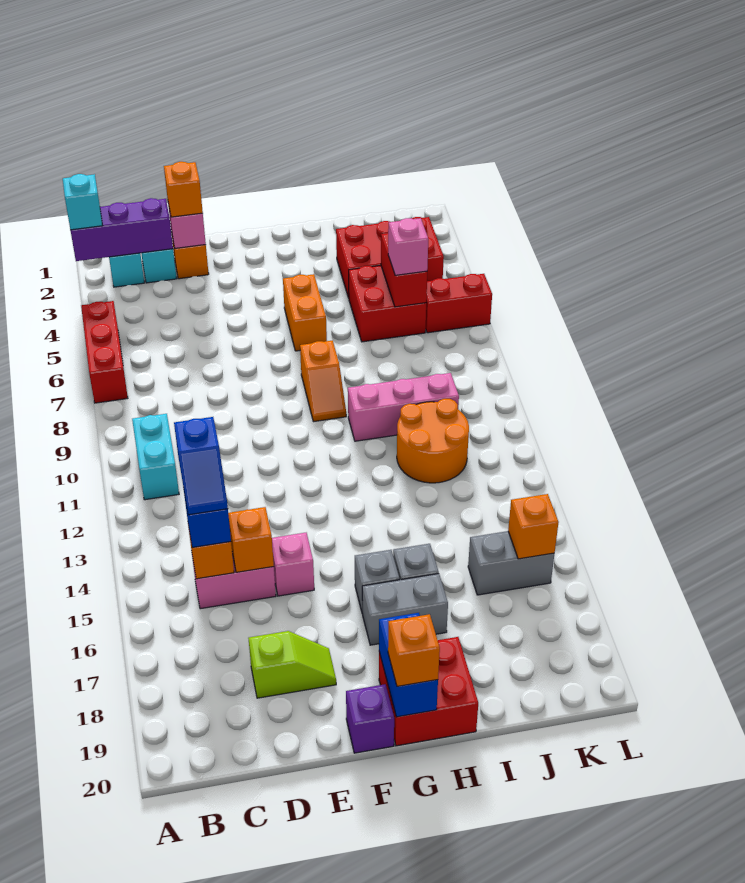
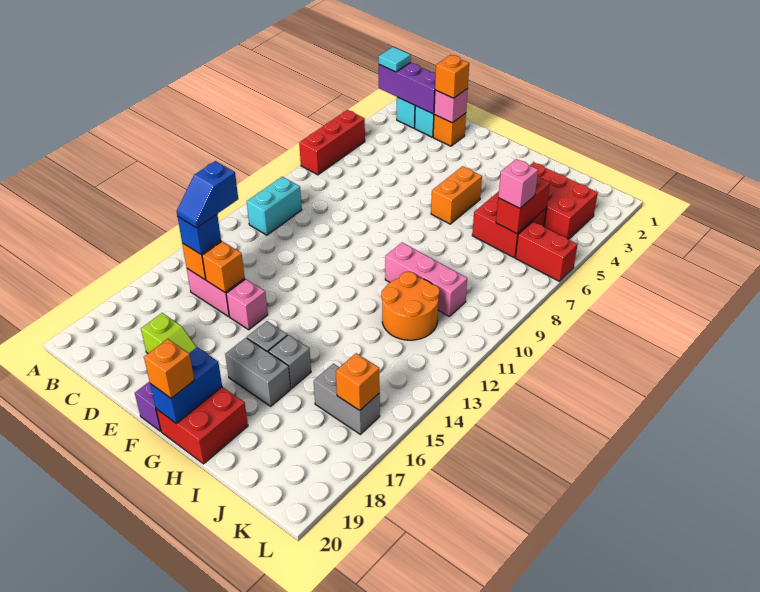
cyan brick A2 level 3 -> cyan tile A2 level 3
orange slope G8:G9 level 1 top 8 -> none

